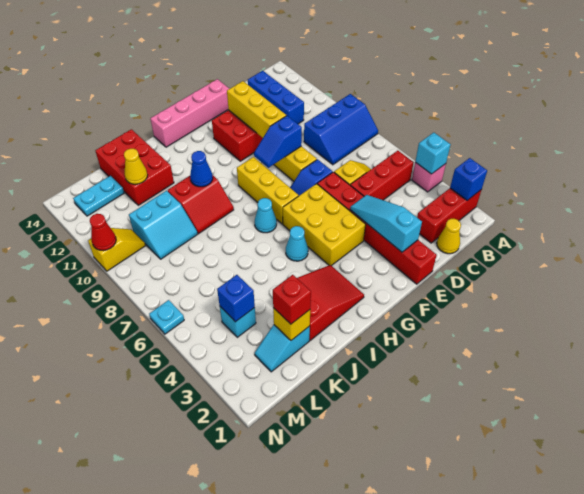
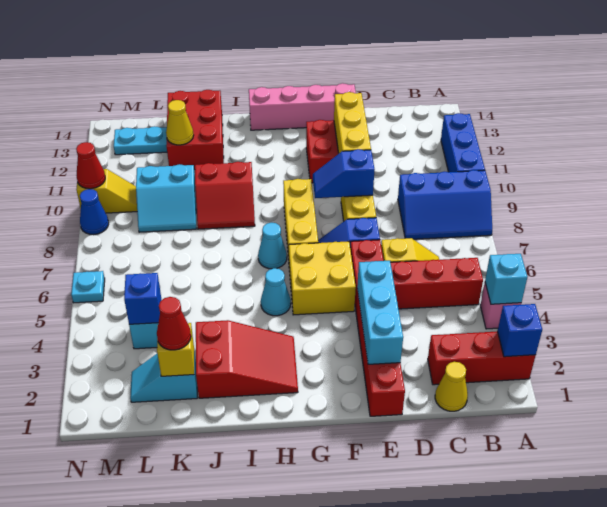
blue brick C11:C13 level 1 -> blue brick A10:A12 level 1
cyan slope E2:E4 level 2 top 2 -> cyan brick E2:E4 level 2
yellow brick F4:G6 level 1 -> yellow brick F5:G6 level 1
blue cone I10 level 2 -> blue cone N9 level 1
red brick K2 level 3 -> red cone K2 level 3

